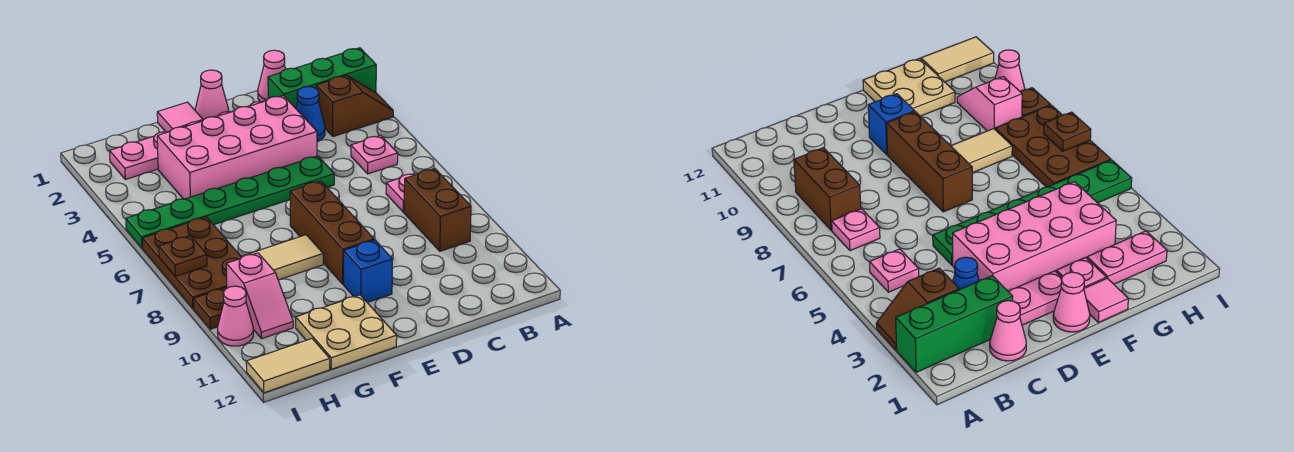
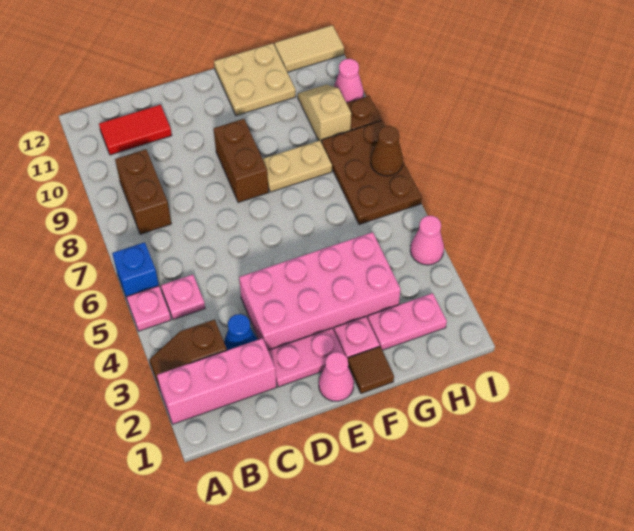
green brick A2:C2 level 1 -> pink brick A2:C2 level 1
pink plate B7 level 1 -> pink plate A5 level 1
none -> red tile B11:C11 level 1
pink cone C1 level 1 -> pink cone I4 level 1
green plate D5:I5 level 1 -> none
brown brick E7:E9 level 1 -> brown brick E8:E9 level 1
blue brick E10 level 1 -> blue brick A6 level 1
pink tile F1 level 1 -> brown tile F1 level 1
tan tile F8:G8 level 1 -> tan plate F8:G8 level 1
pink slope H9:H10 level 1 top 9 -> tan slope H9:H10 level 1 top 9
brown plate I7 level 2 -> brown cone I7 level 2

